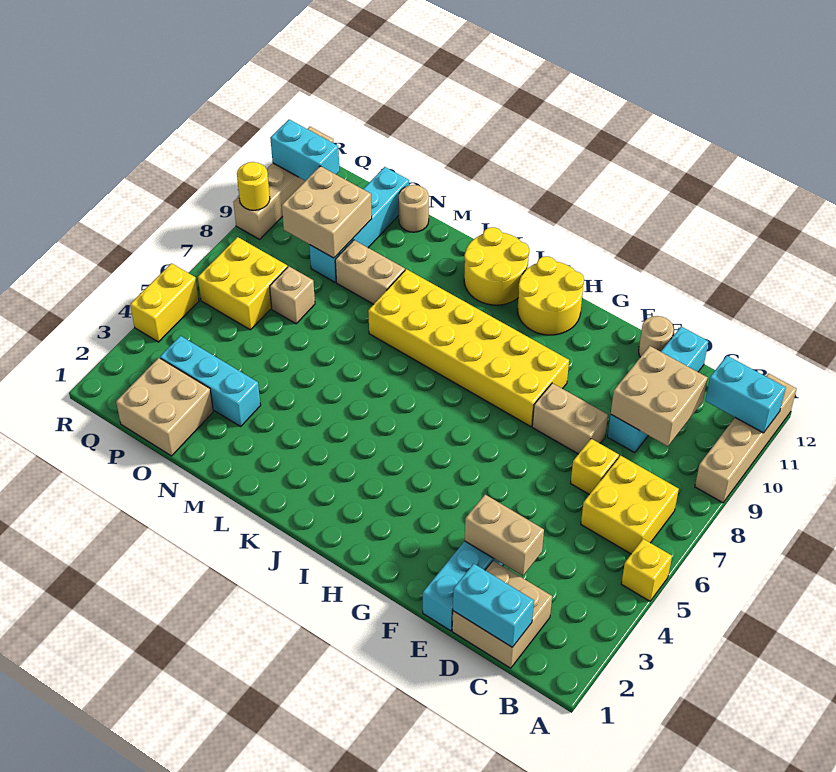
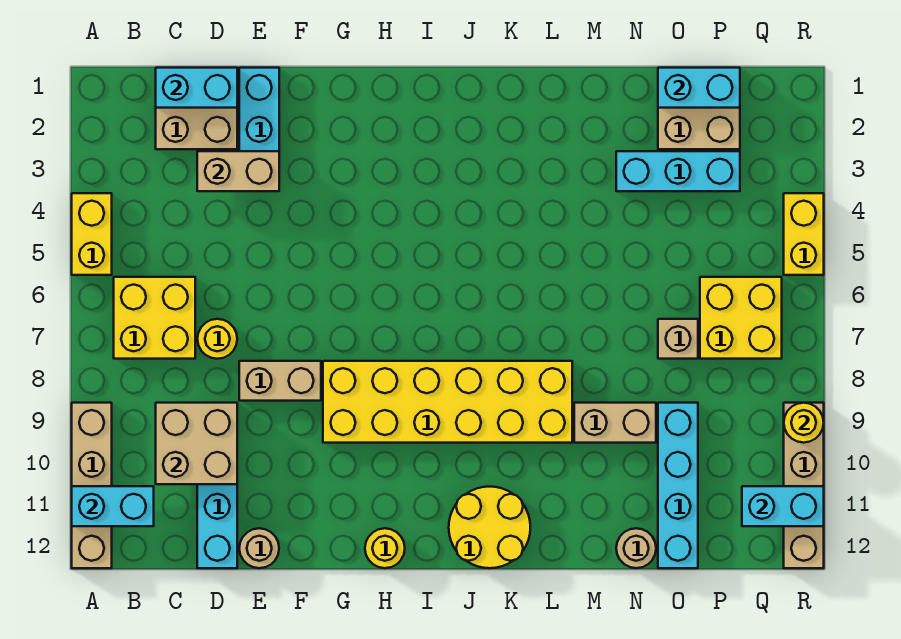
yellow brick A5 level 1 -> yellow brick A4:A5 level 1
yellow brick D7 level 1 -> yellow round brick D7 level 1
yellow round brick H11:I12 level 1 -> yellow round brick H12 level 1
none -> cyan brick O1:P1 level 2
tan brick O9:P10 level 2 -> none

